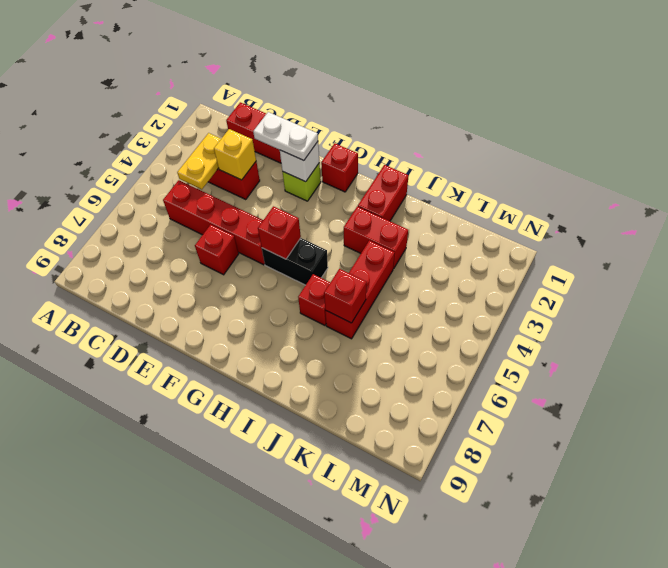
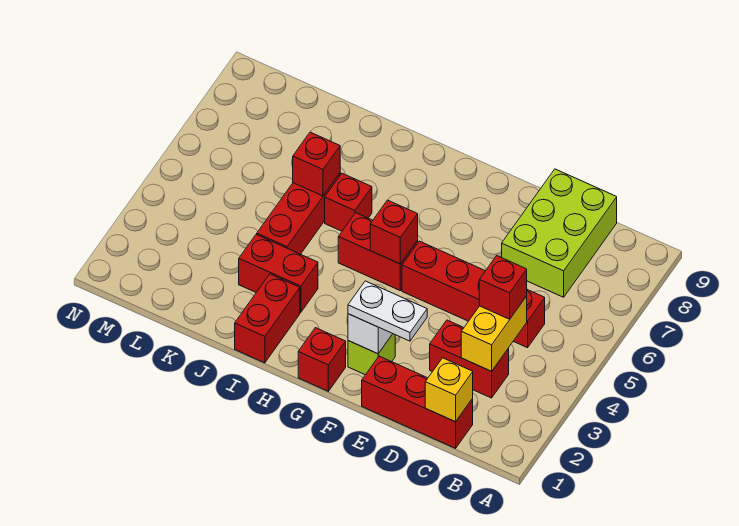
yellow plate C3:C4 level 2 -> yellow brick C3:C4 level 2
none -> lime brick C7:D9 level 1
yellow brick D3 level 2 -> yellow brick C1 level 2
red brick E6 level 1 -> red brick C4 level 3
black brick G5:H5 level 1 -> red brick G5:H5 level 1

